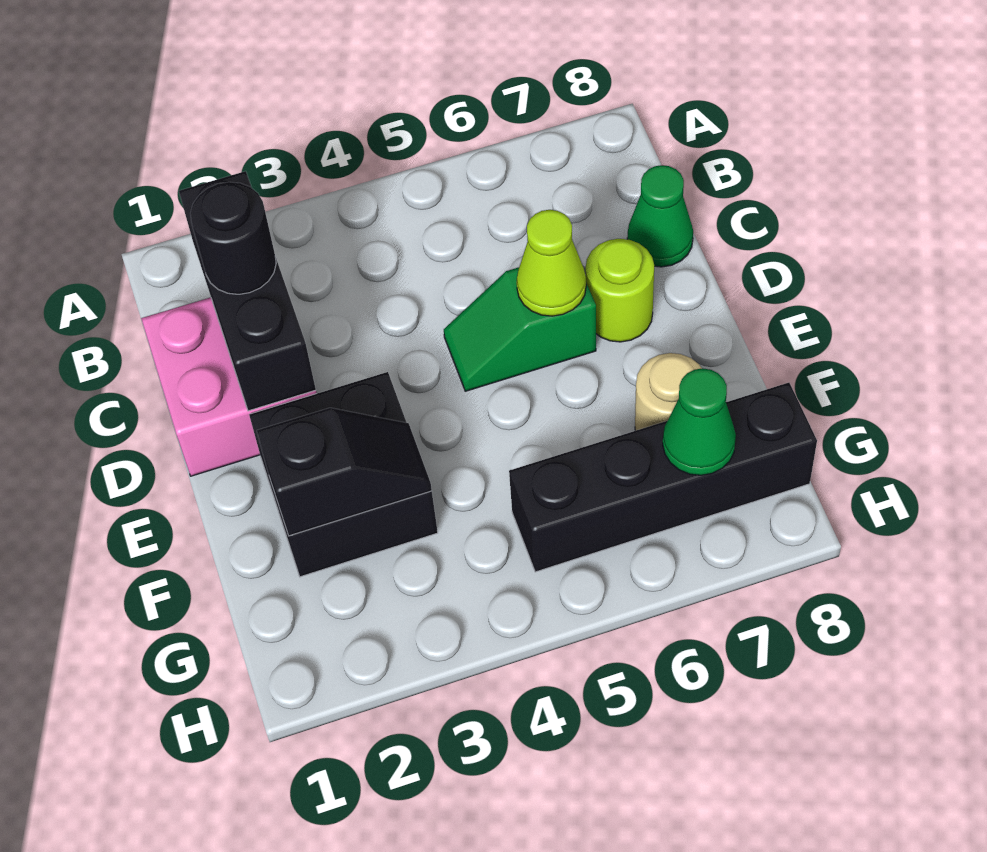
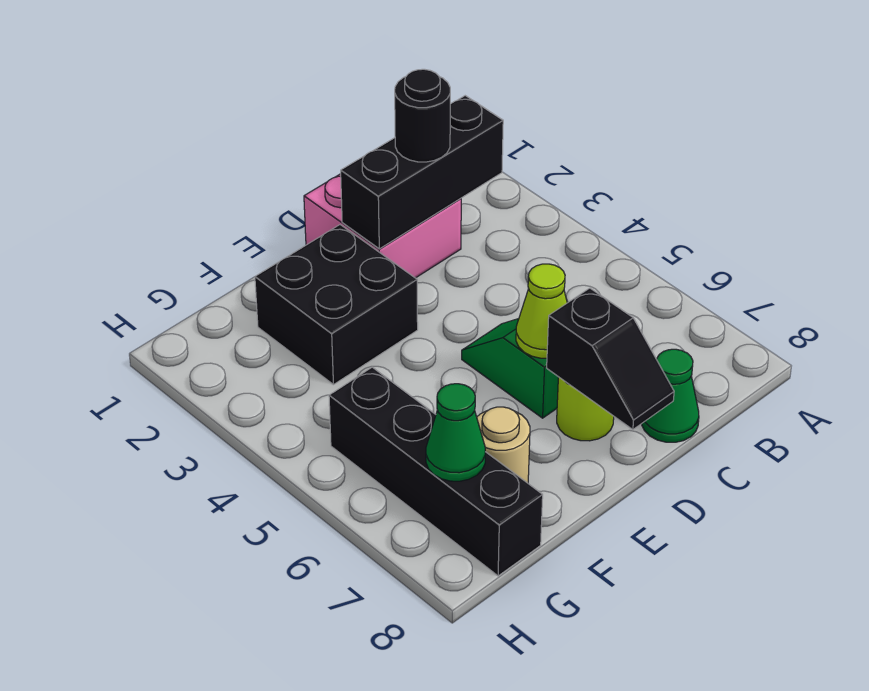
black slope F2:F3 level 2 top 2 -> black slope D7:D8 level 2 top 7

